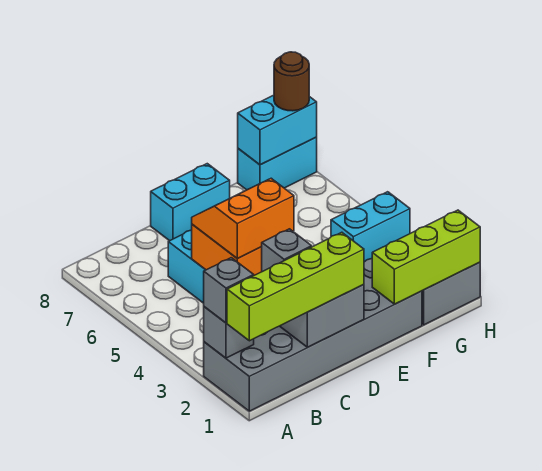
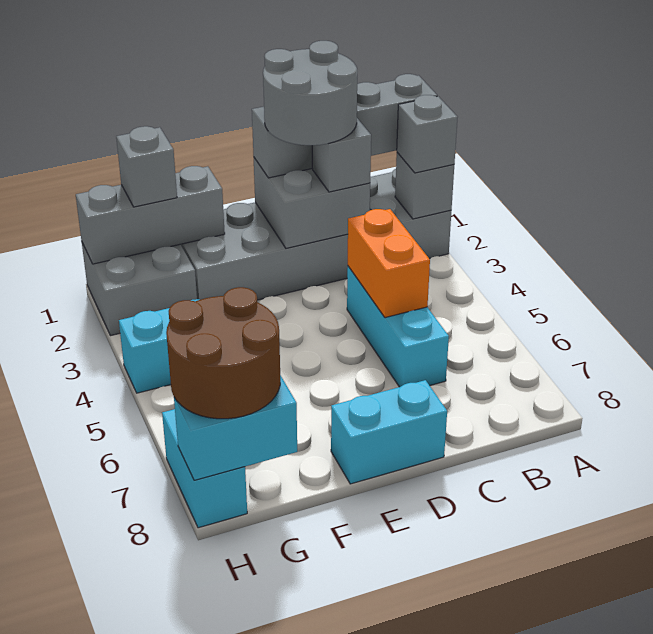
lime brick A1:D1 level 3 -> grey brick A1:D1 level 3
none -> grey round brick C1:D2 level 4
orange slope C4:D5 level 3 top 4 -> none
lime brick F1:H1 level 2 -> grey brick F1:H1 level 2
none -> grey brick G1 level 3
cyan brick G8:H8 level 1 -> cyan brick H7:H8 level 1
brown round brick H8 level 3 -> brown round brick G7:H8 level 3

